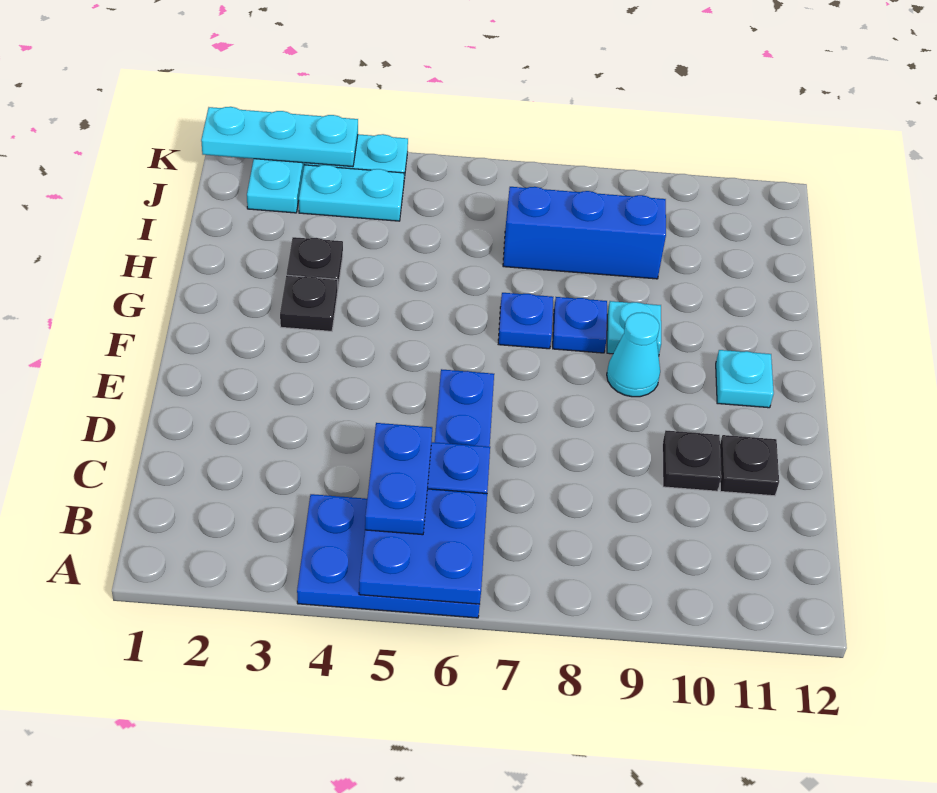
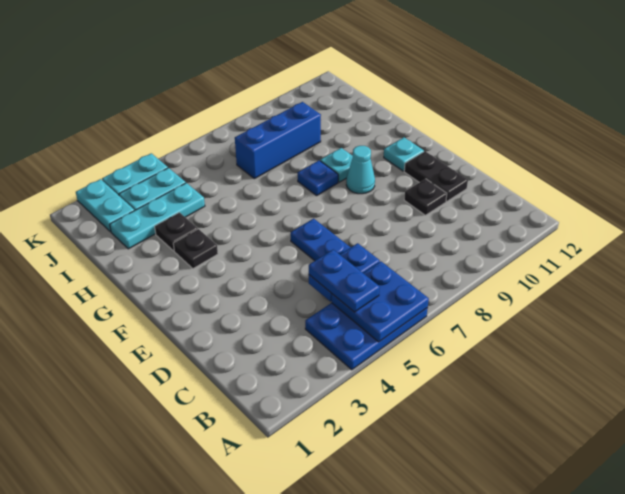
black plate D11 level 1 -> black plate D11:E11 level 1
blue plate G7 level 1 -> none
cyan plate K1:K3 level 2 -> cyan plate I2:I4 level 1

